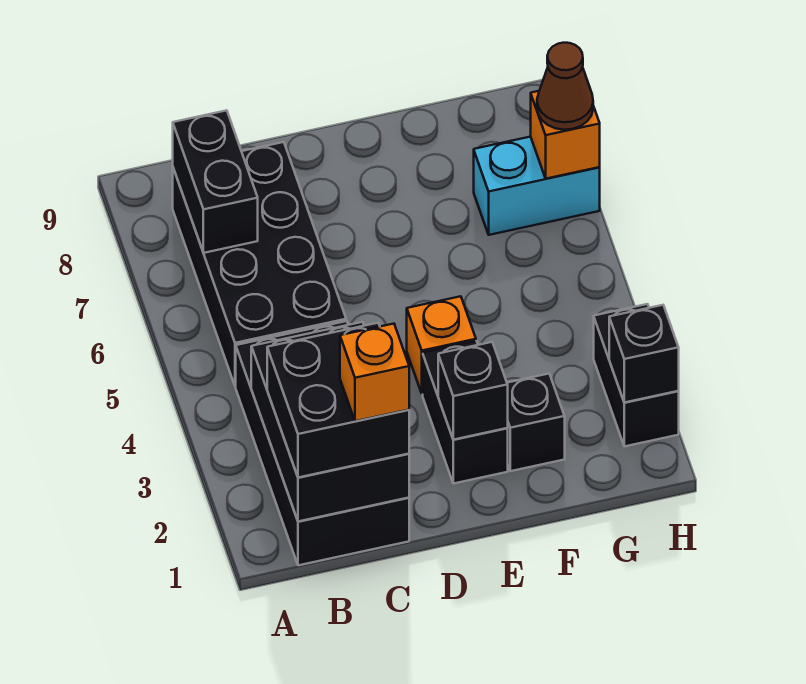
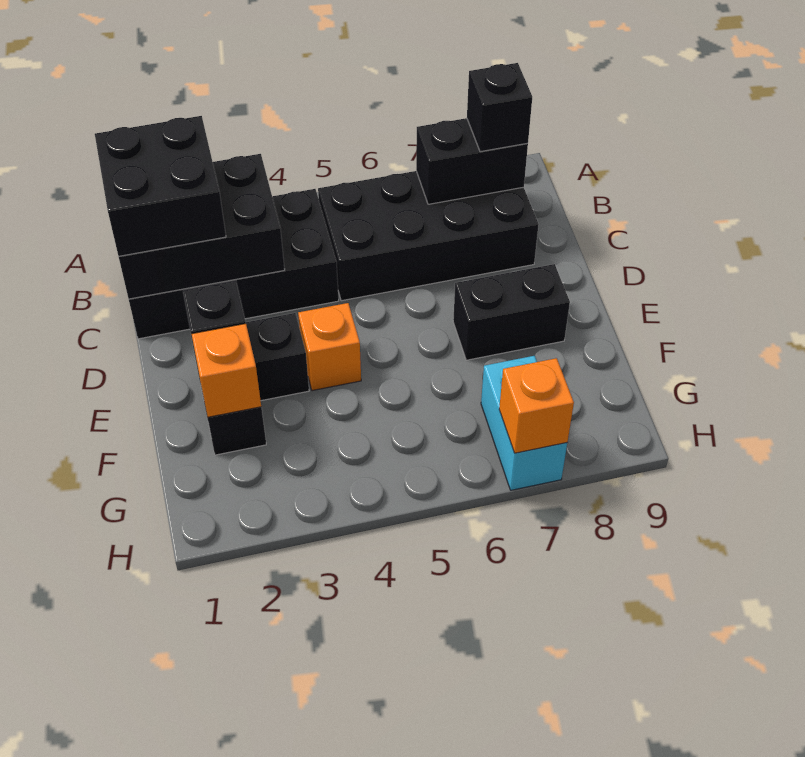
orange brick C1 level 4 -> orange brick F2 level 2
black brick H2:H3 level 1 -> black brick E7:E8 level 1
black brick H2 level 2 -> black brick B8 level 3
brown cone H7 level 3 -> none

